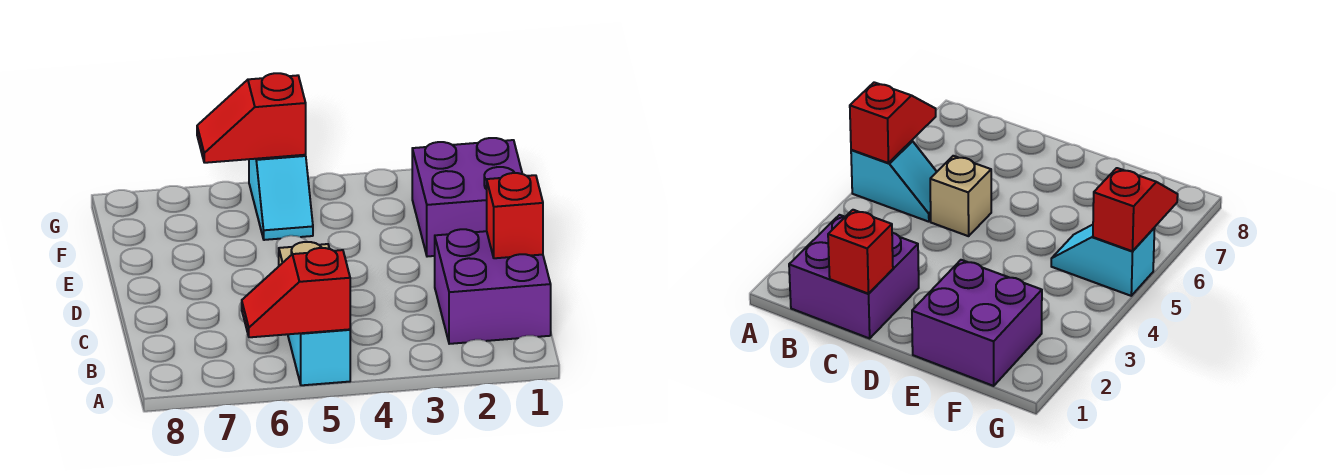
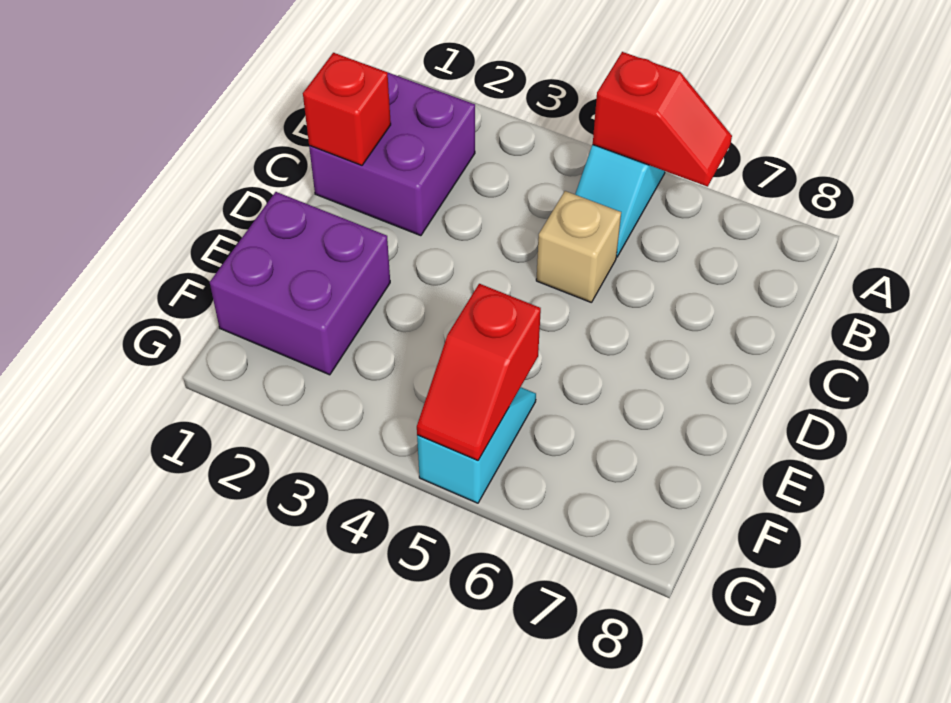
red slope G5:G6 level 2 top 5 -> red slope F5:G5 level 2 top F

